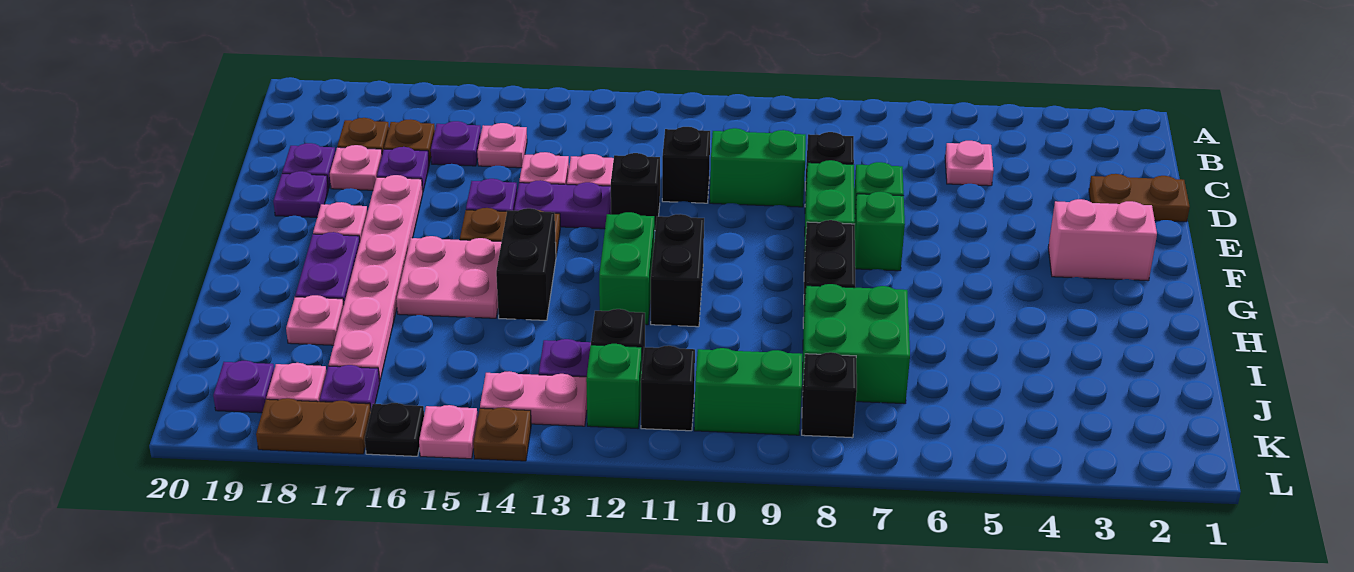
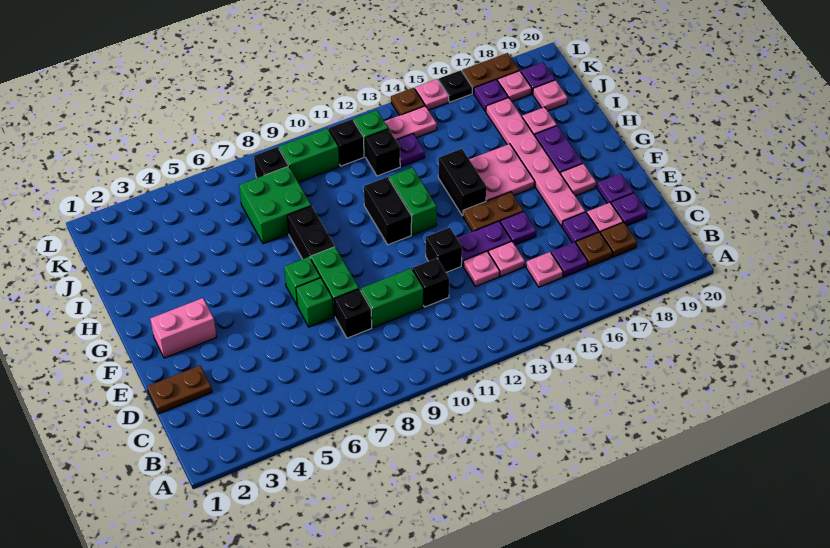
pink plate C5 level 1 -> pink plate J19 level 1

